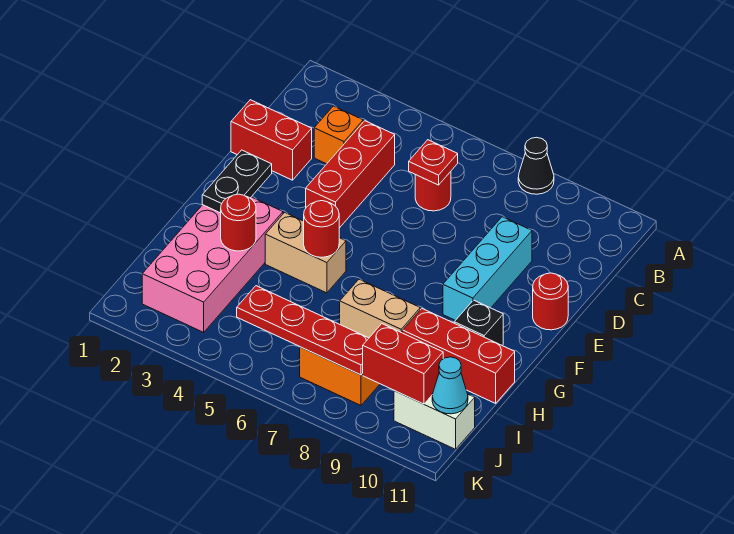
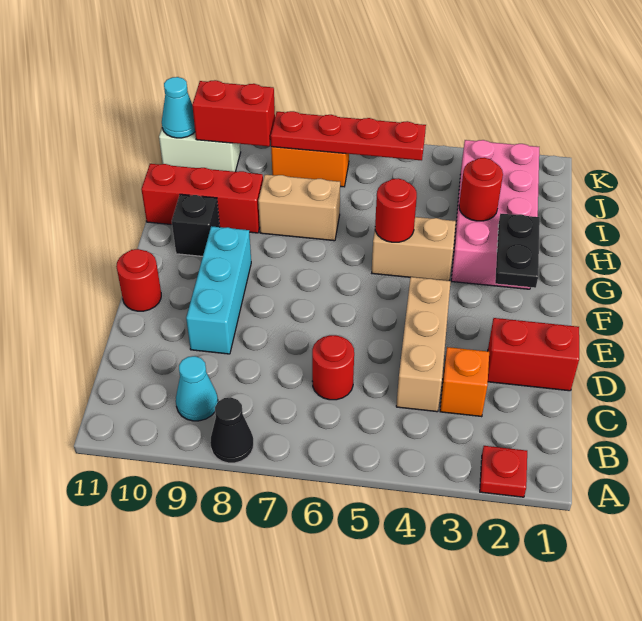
none -> cyan cone B9 level 1
red brick C4:E4 level 1 -> tan brick C4:E4 level 1
red plate C6 level 2 -> red plate A2 level 1

